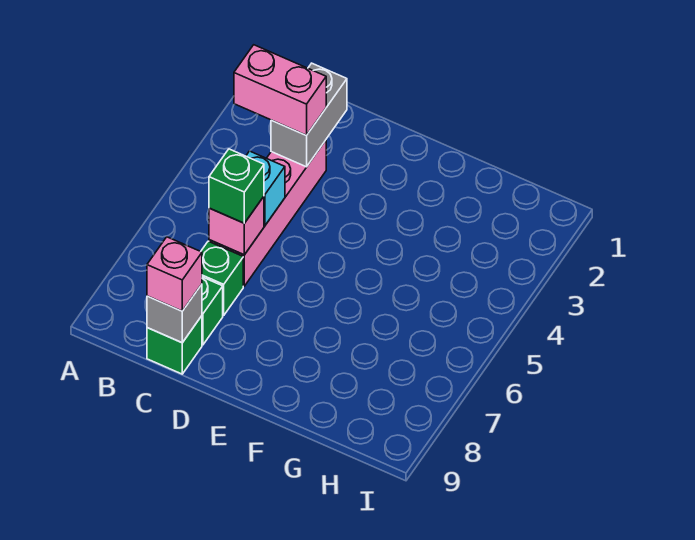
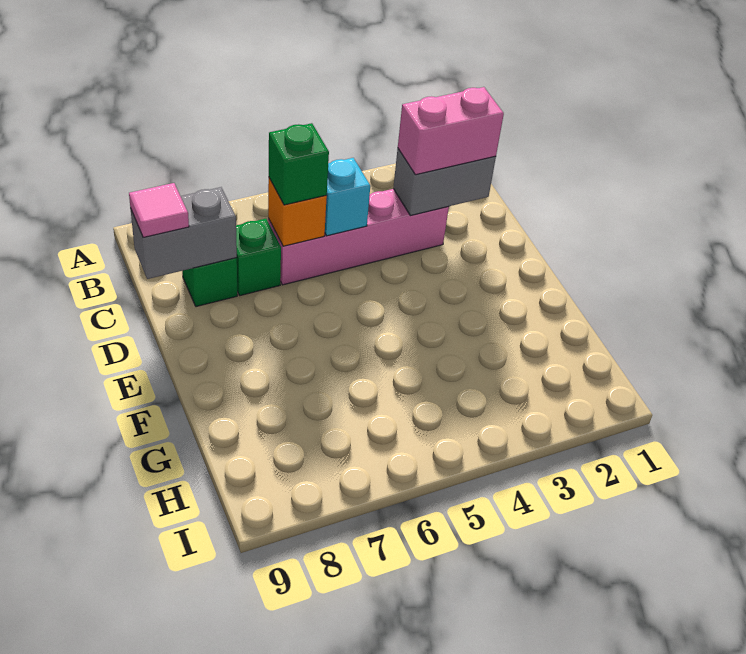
pink brick B3:C3 level 3 -> pink brick C2:C3 level 3
pink brick C6 level 2 -> orange brick C6 level 2
green brick C9 level 1 -> none
grey brick C9 level 2 -> grey brick C8:C9 level 2
pink brick C9 level 3 -> pink tile C9 level 3

